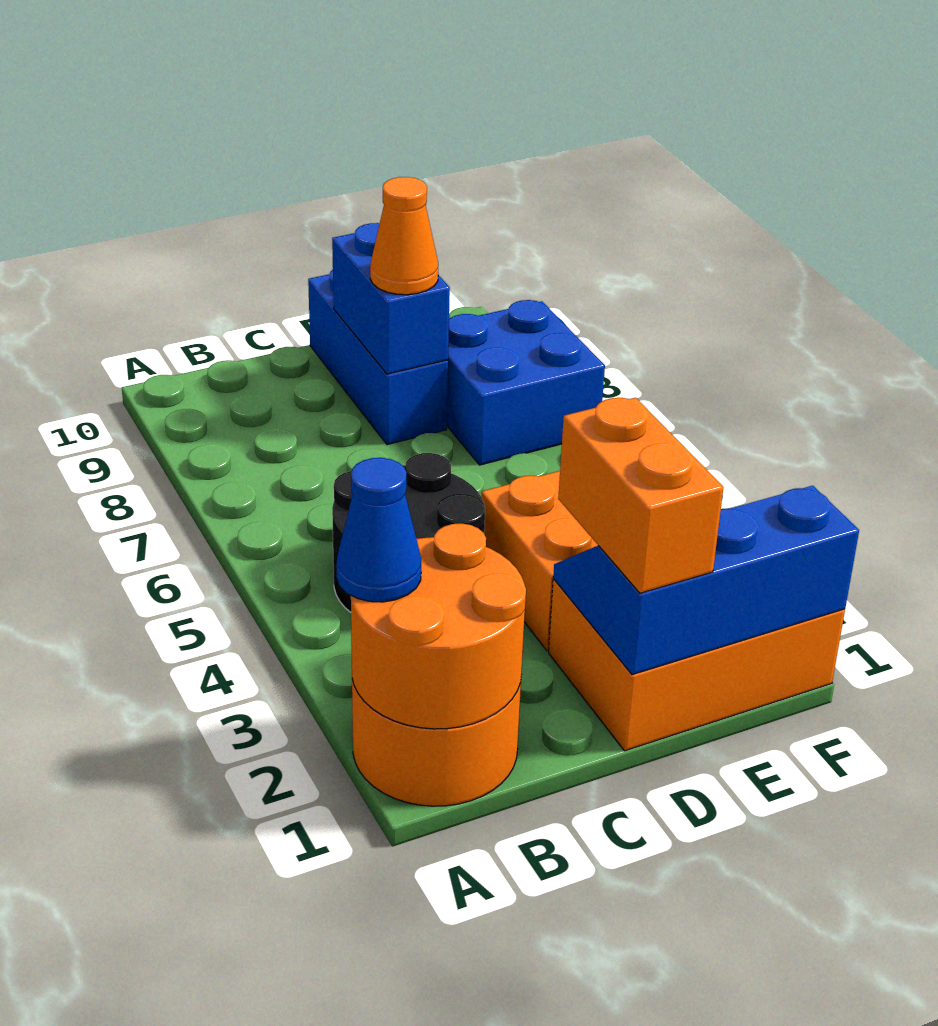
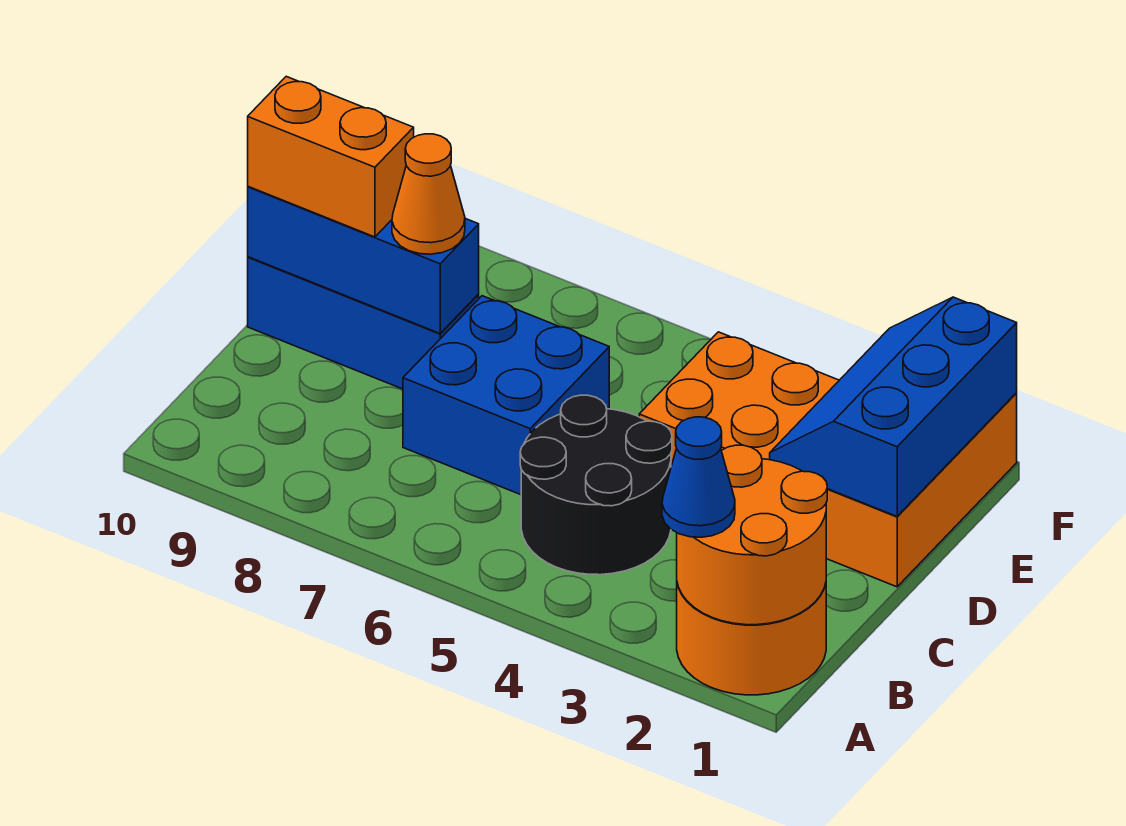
orange brick D1:D2 level 3 -> orange brick D9:D10 level 3
blue brick D8:D9 level 2 -> blue brick D8:D10 level 2
blue brick E7:F8 level 1 -> blue brick C6:D7 level 1

